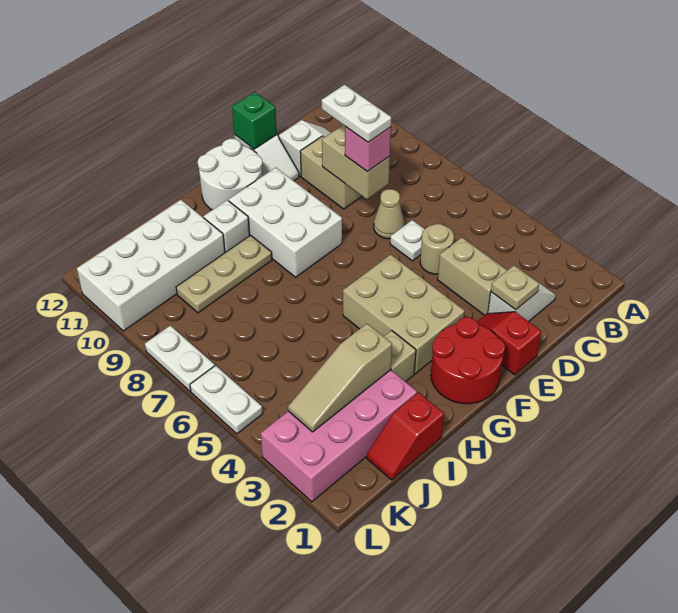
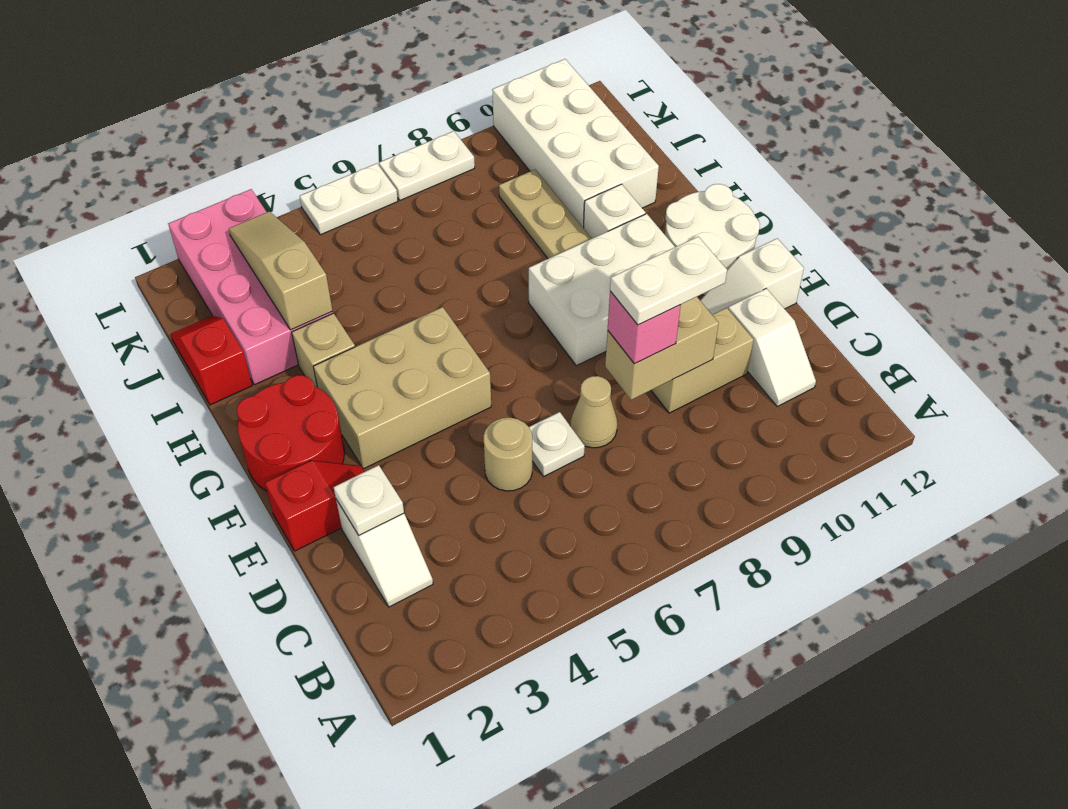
tan plate D2 level 2 -> white plate D2 level 2
tan brick D3:D4 level 1 -> none
green brick E12 level 2 -> none

